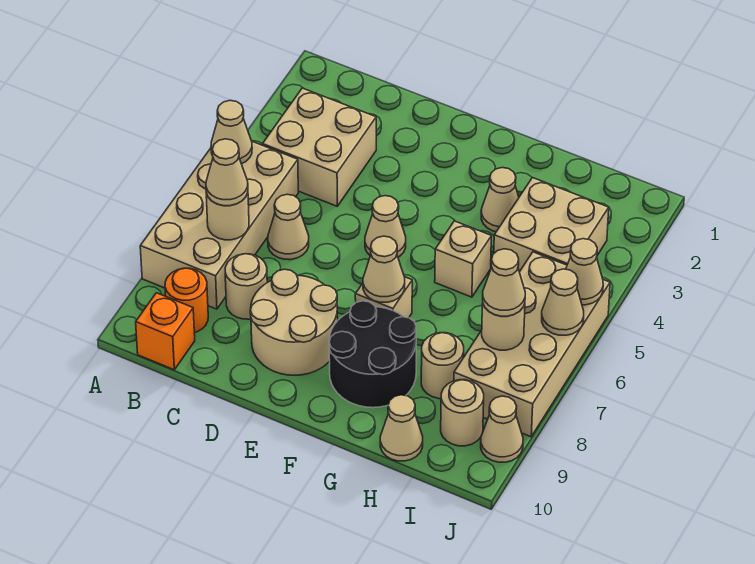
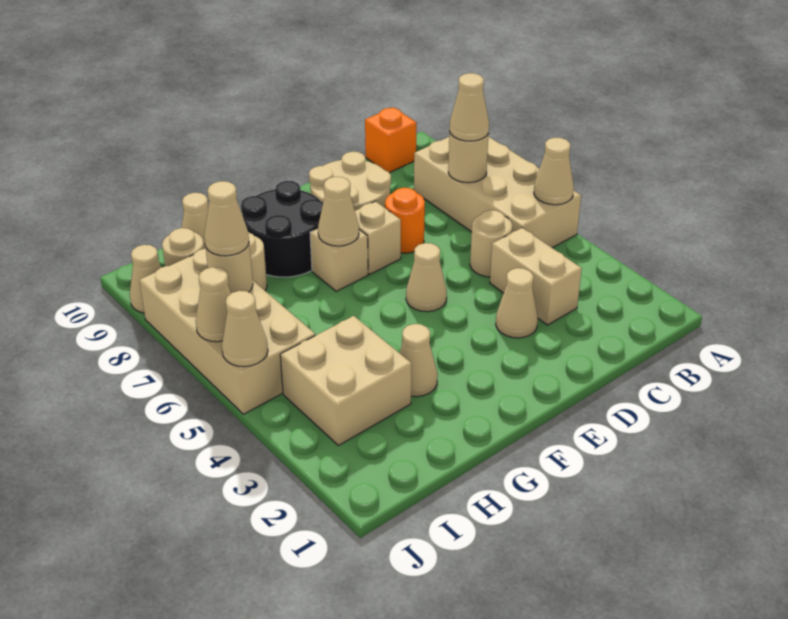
tan brick B3:C4 level 1 -> tan brick C3:C4 level 1
orange round brick B9 level 1 -> orange round brick D7 level 1
tan cone C6 level 1 -> tan cone D3 level 1
tan round brick C8 level 1 -> tan round brick C5 level 1
tan brick G5 level 1 -> tan brick E7 level 1

